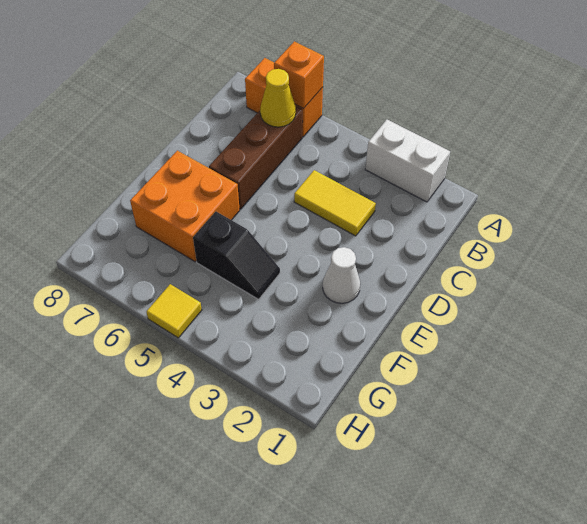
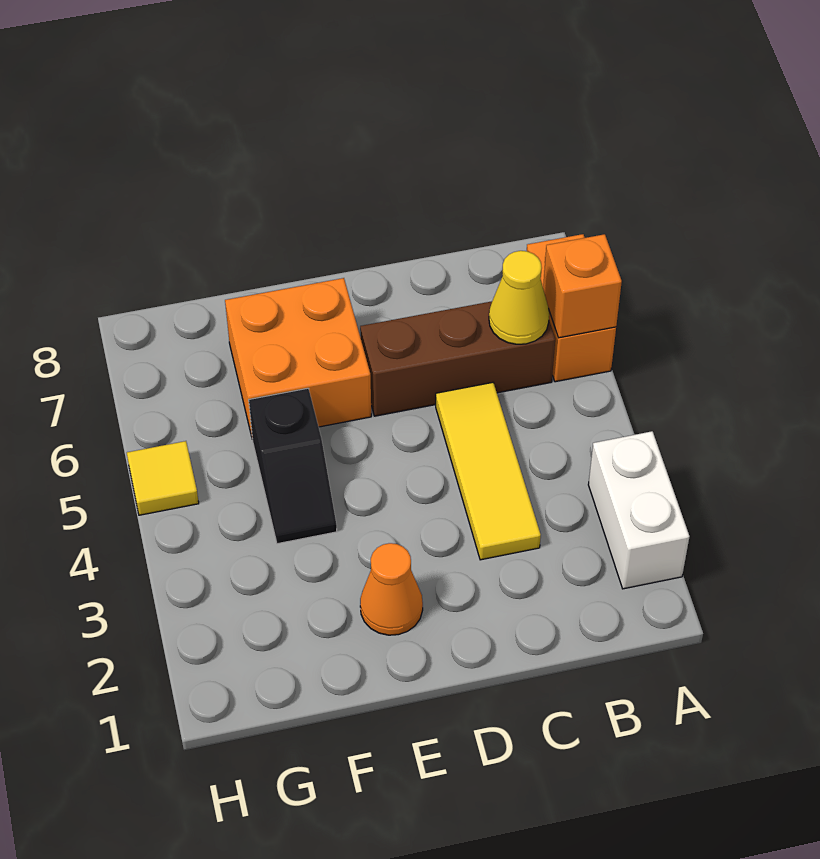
yellow tile C3:C4 level 1 -> yellow tile C3:C5 level 1
white cone E2 level 1 -> orange cone E2 level 1

